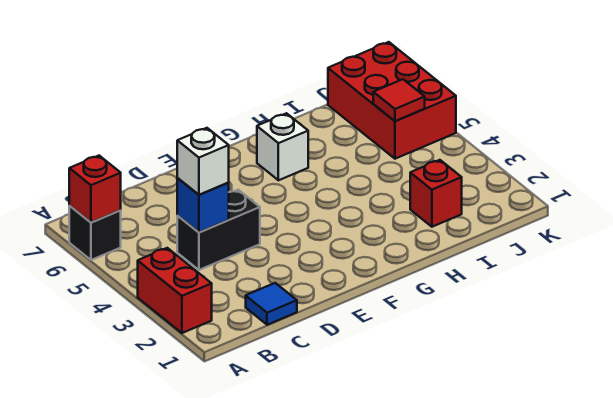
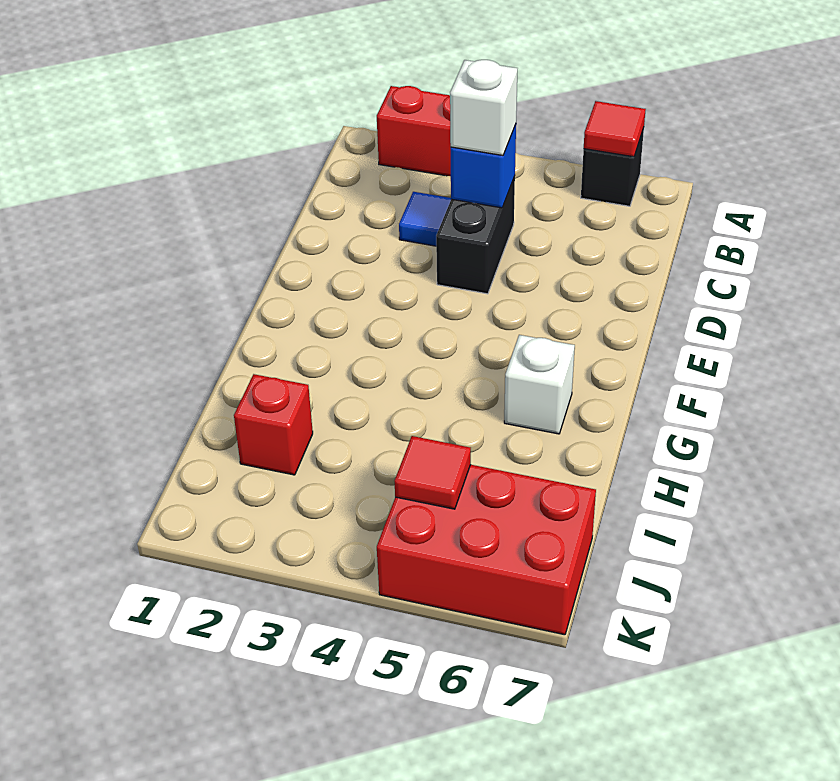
red brick A6 level 2 -> red tile A6 level 2
blue tile C1 level 1 -> blue tile C3 level 1

